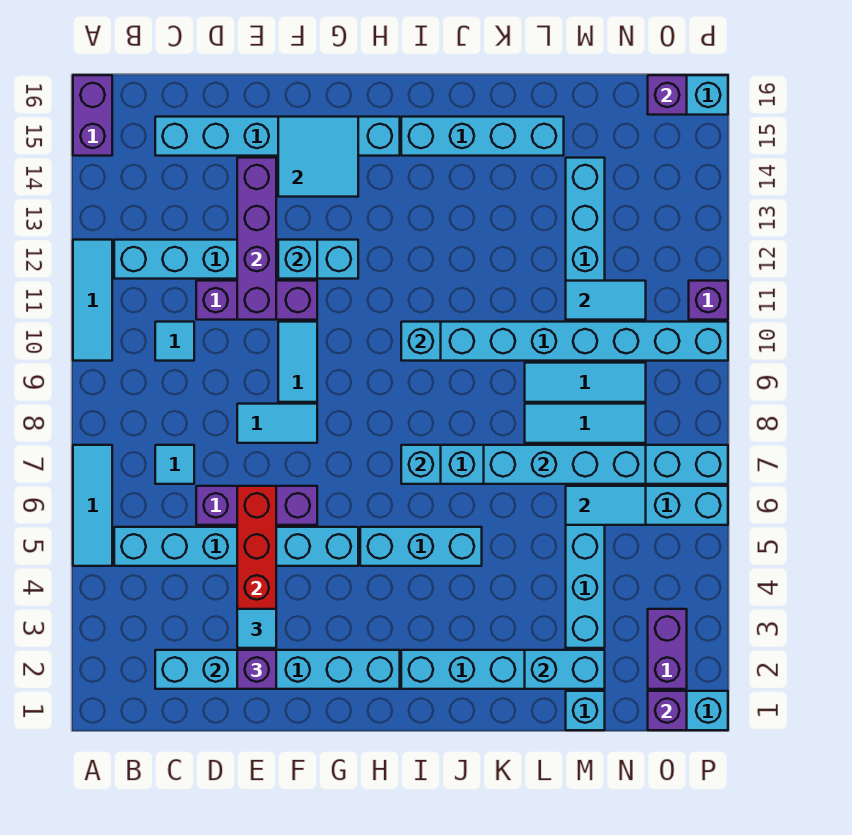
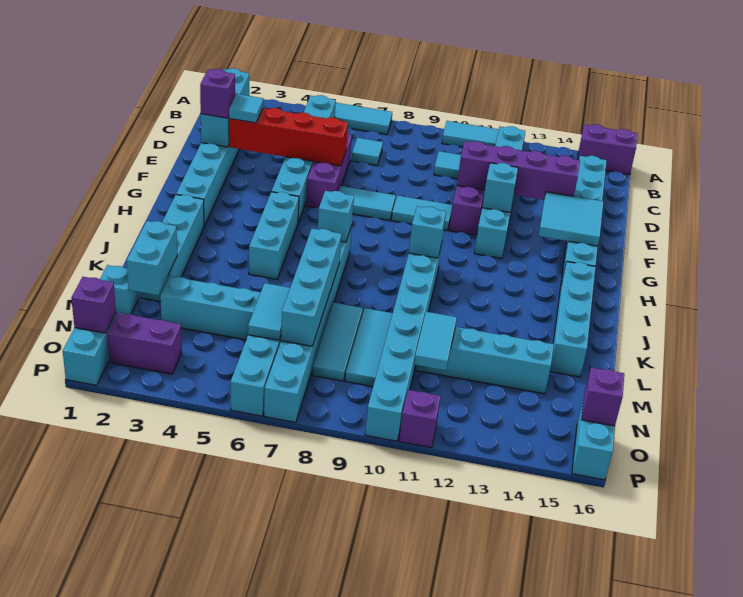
cyan tile E8:F8 level 1 -> cyan tile F7:F8 level 1

